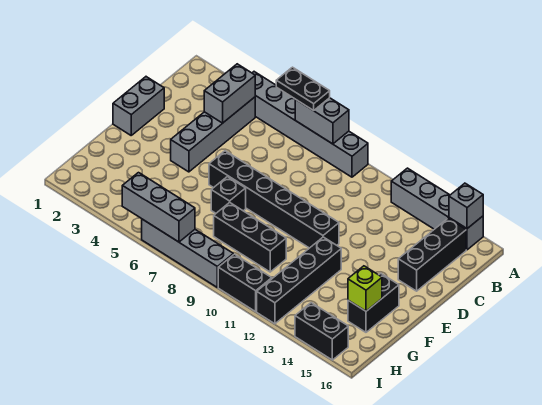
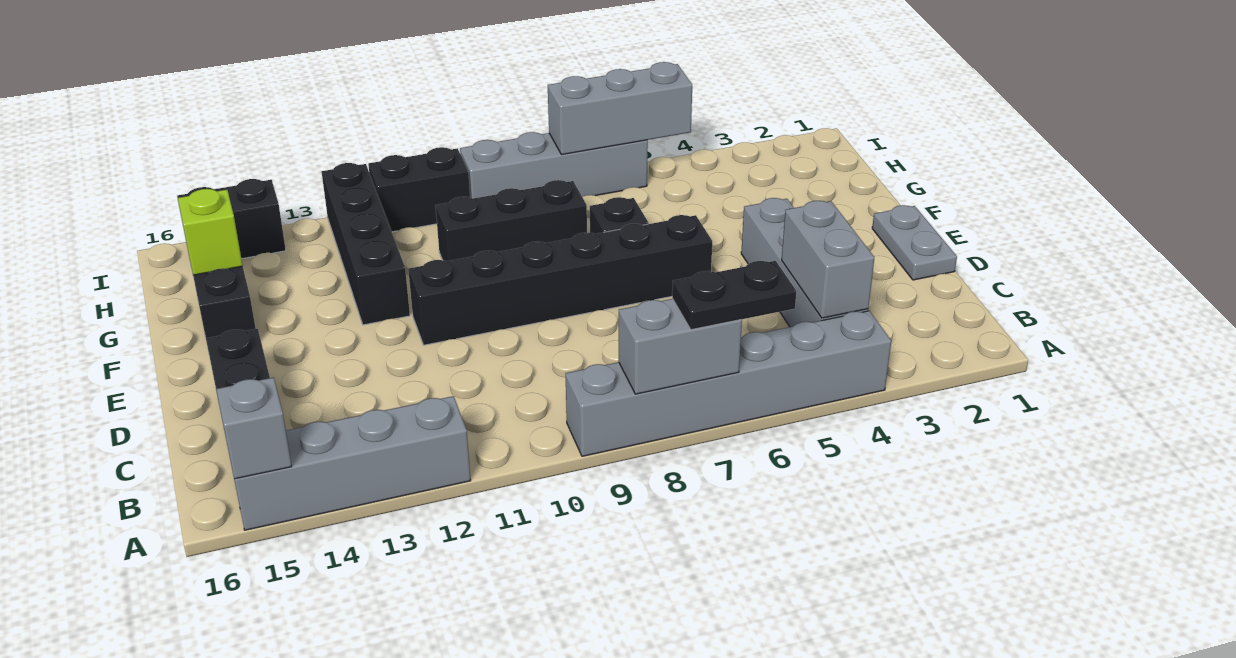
grey brick D1:E1 level 1 -> grey plate D1:E1 level 1

